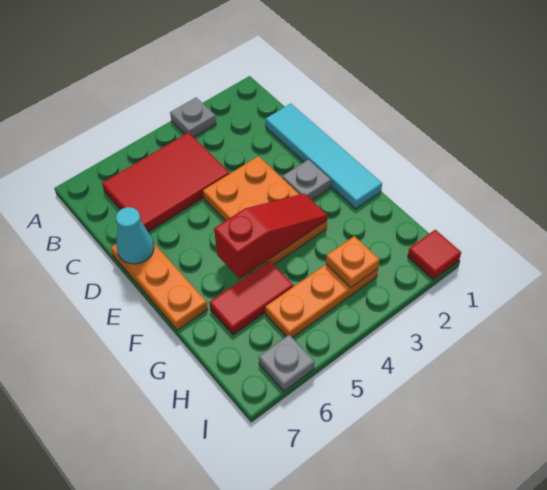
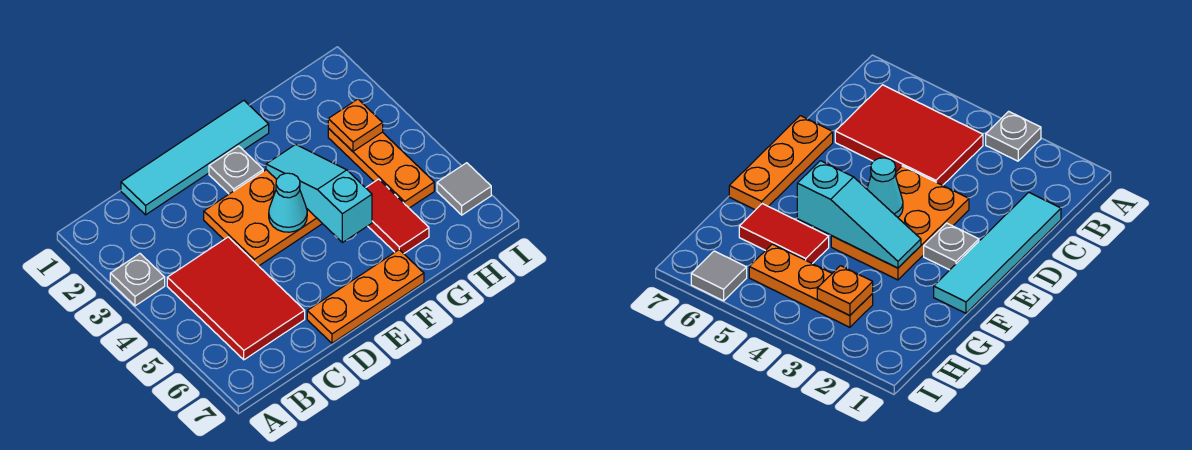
cyan cone D7 level 2 -> cyan cone E4 level 2
red slope F3:F5 level 2 top 5 -> cyan slope F3:F5 level 2 top 5
red tile I1 level 1 -> none
grey plate I6 level 1 -> grey tile I6 level 1

